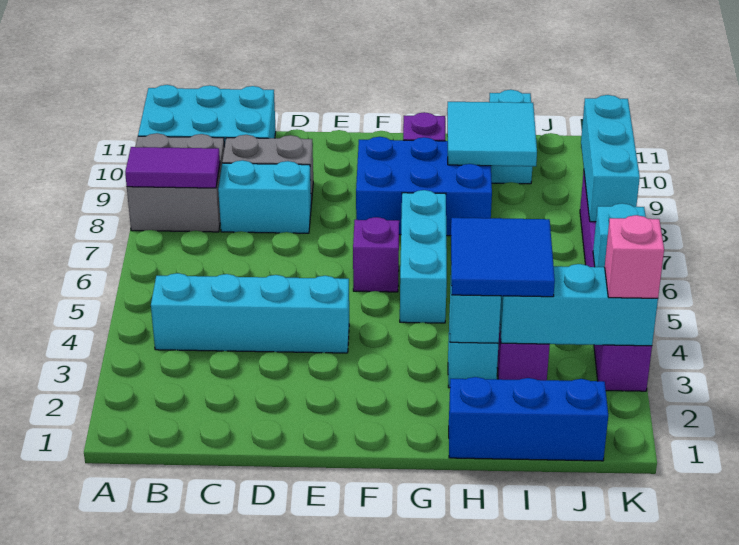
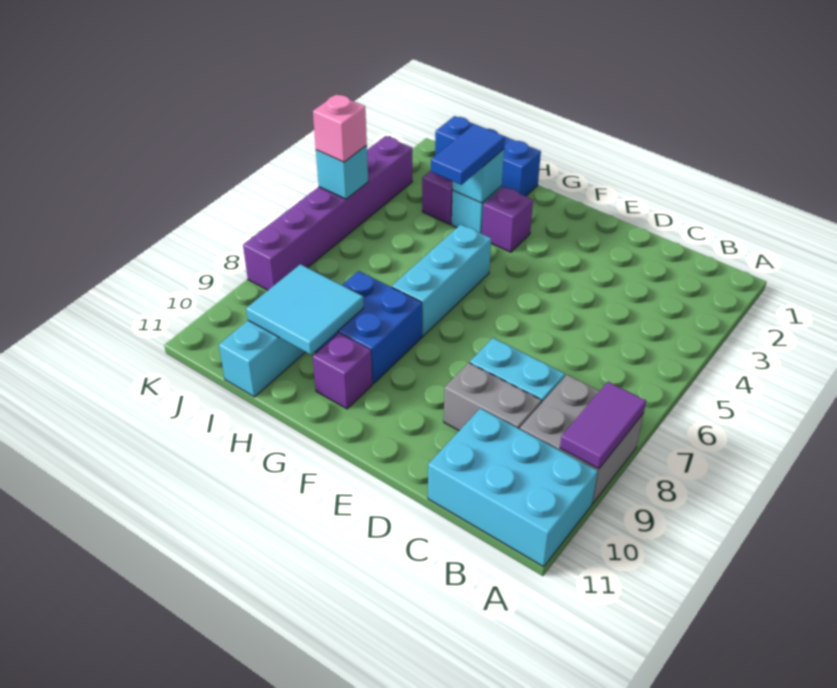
purple tile A8:B8 level 2 -> purple tile A8:A9 level 2
cyan brick B4:E4 level 1 -> none
purple brick F6 level 1 -> purple brick G3 level 1
blue brick F8:H9 level 1 -> blue brick G8:H9 level 1
blue tile H3:I4 level 3 -> blue tile H3:H4 level 3
cyan brick I3:K3 level 2 -> none
pink brick K3 level 3 -> pink brick K5 level 3
cyan brick K7:K9 level 2 -> none

